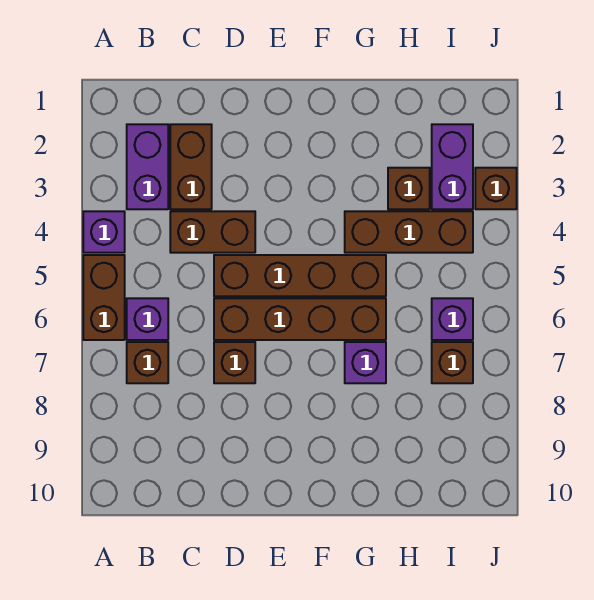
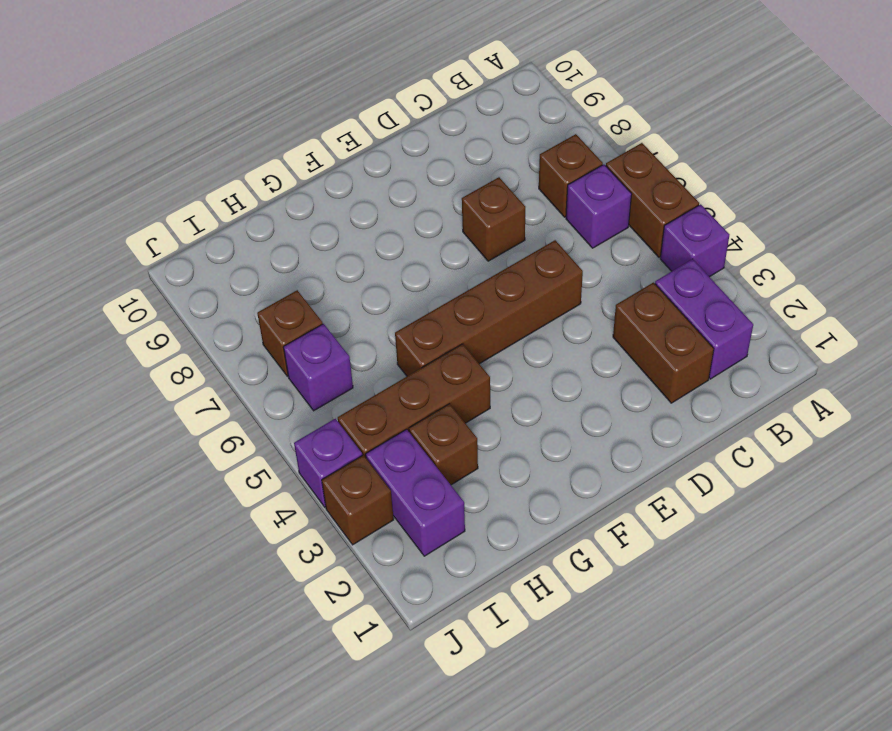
brown brick C4:D4 level 1 -> none
brown brick D6:G6 level 1 -> none
purple brick G7 level 1 -> purple brick J4 level 1

